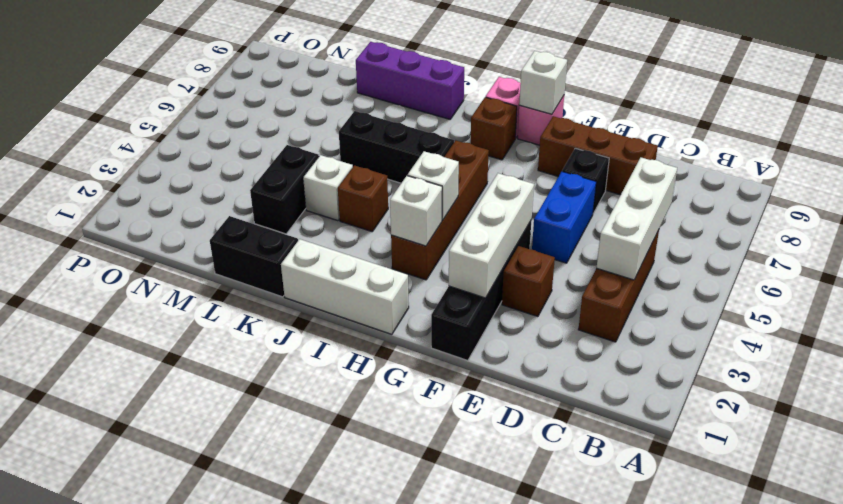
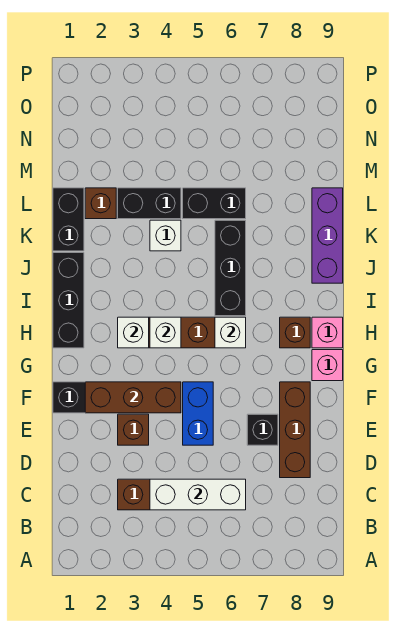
blue brick E5:E6 level 1 -> blue brick E5:F5 level 1
white brick F2:F4 level 2 -> brown brick F2:F4 level 2
white brick G9 level 2 -> white brick H6 level 2
white brick H1:J1 level 1 -> black brick H1:J1 level 1
brown brick J4 level 1 -> brown brick L2 level 1
none -> black brick L5:L6 level 1

